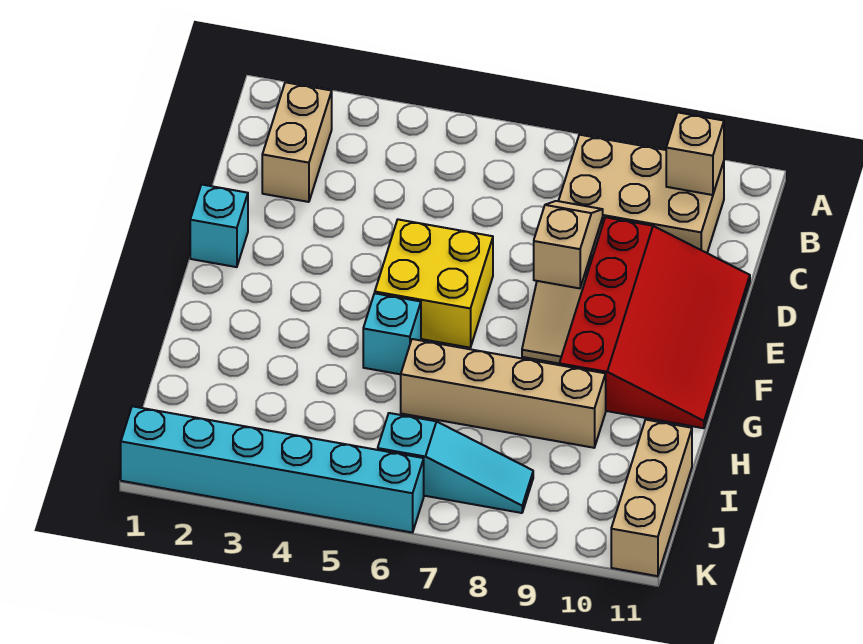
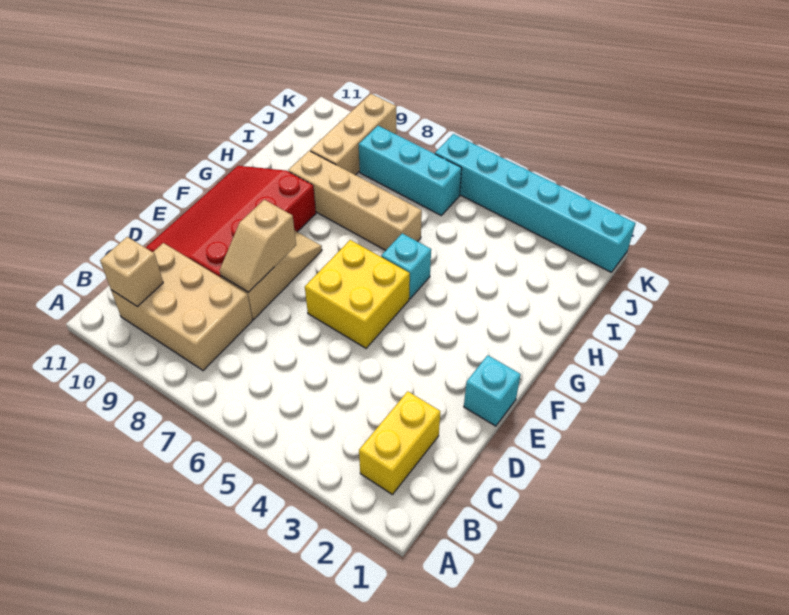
tan brick B2:C2 level 1 -> yellow brick B2:C2 level 1
tan brick I11:K11 level 1 -> tan brick I9:K9 level 1
cyan slope J6:J8 level 1 top 6 -> cyan brick J6:J8 level 1

